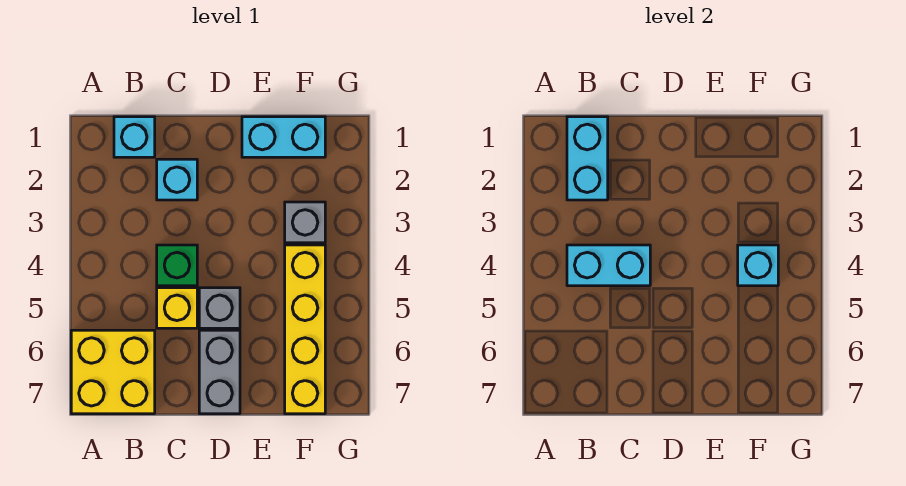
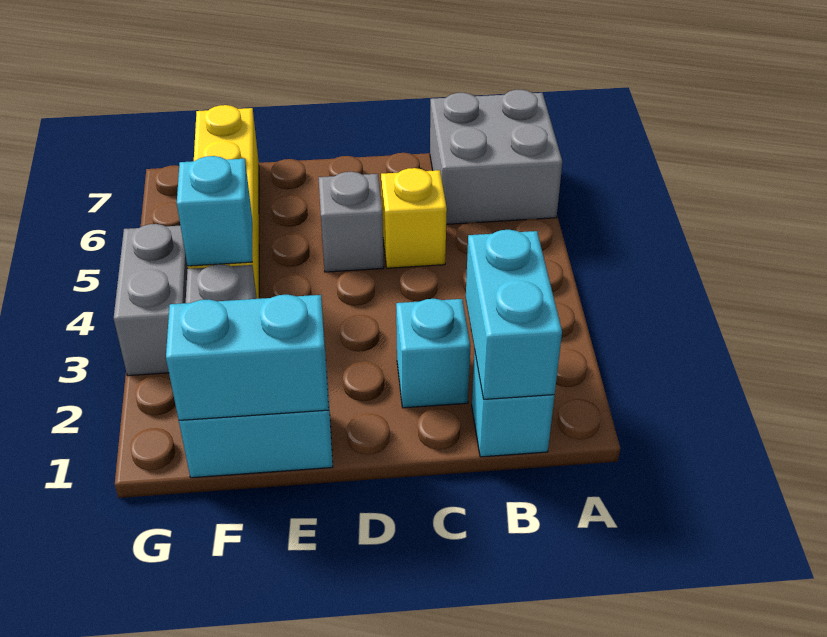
yellow brick A6:B7 level 1 -> grey brick A6:B7 level 1
cyan brick B4:C4 level 2 -> cyan brick E1:F1 level 2
green brick C4 level 1 -> none
grey brick D6:D7 level 1 -> grey brick G3:G4 level 1

